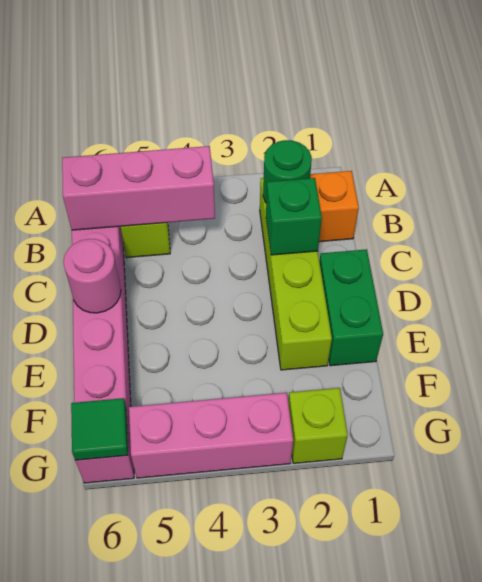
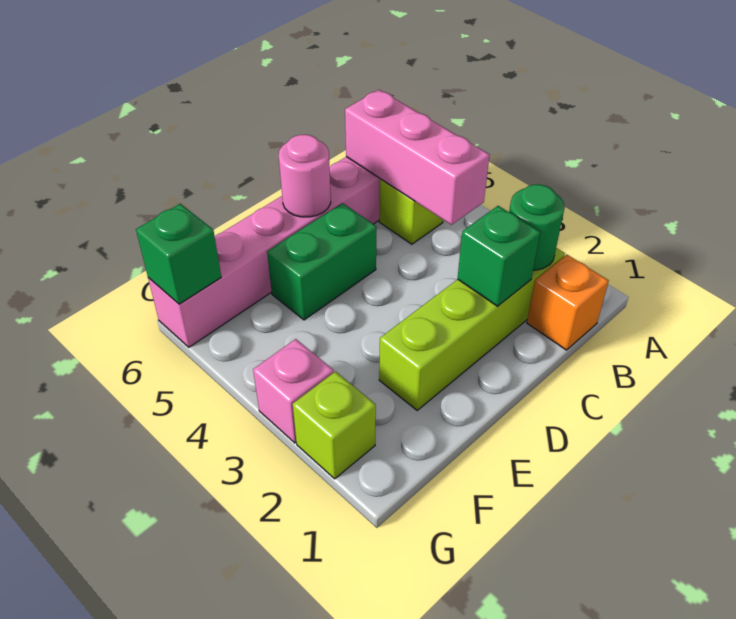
green brick D1:E1 level 1 -> green brick D5:E5 level 1
pink brick G3:G5 level 1 -> pink brick G3 level 1
green tile G6 level 2 -> green brick G6 level 2

